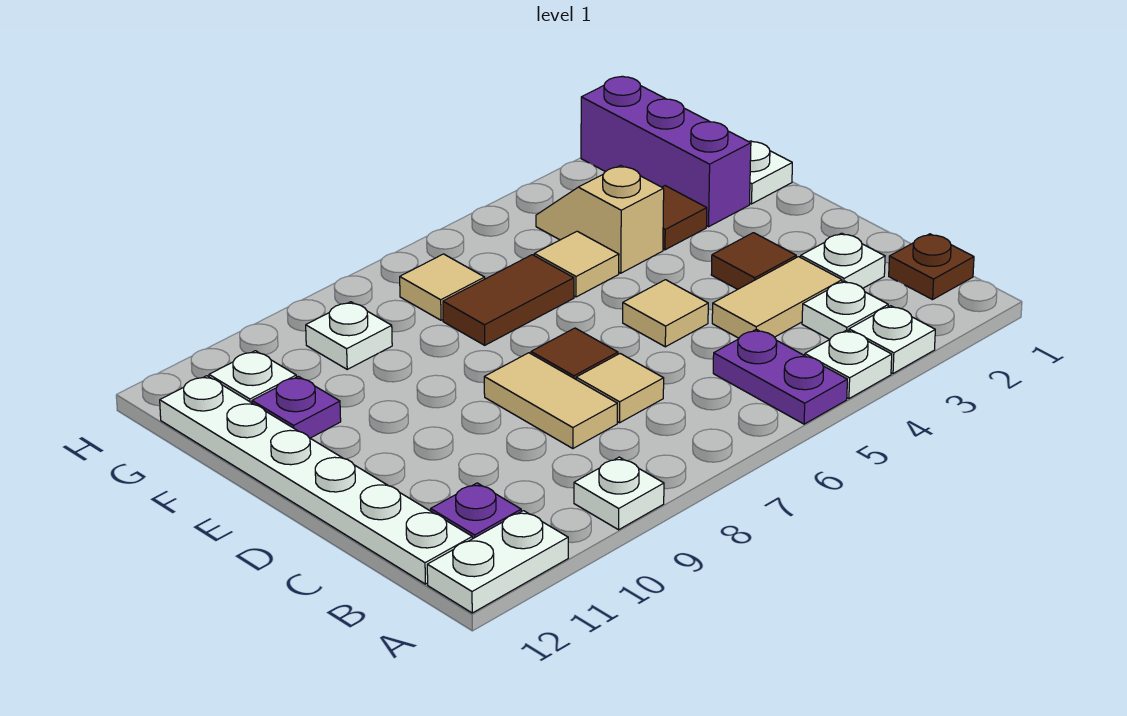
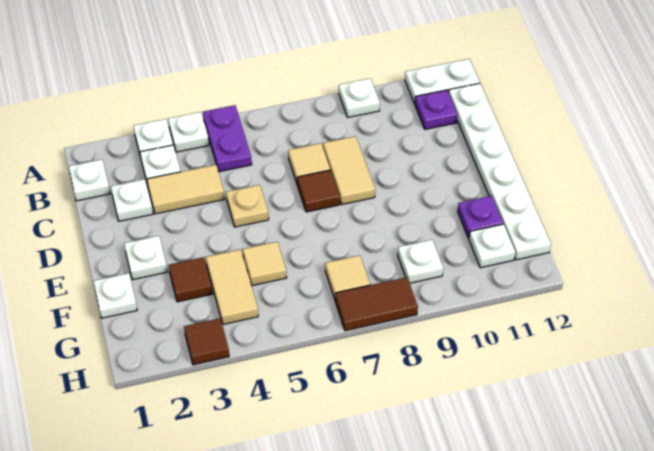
brown plate B1 level 1 -> white plate B1 level 1
brown tile D3 level 1 -> brown tile H3 level 1
tan tile D5 level 1 -> tan plate D5 level 1
none -> white plate E2 level 1
purple brick F2:H2 level 1 -> none
tan slope F4:G4 level 1 top F -> tan tile F4:G4 level 1
brown tile F6:F7 level 1 -> brown tile H7:H8 level 1

